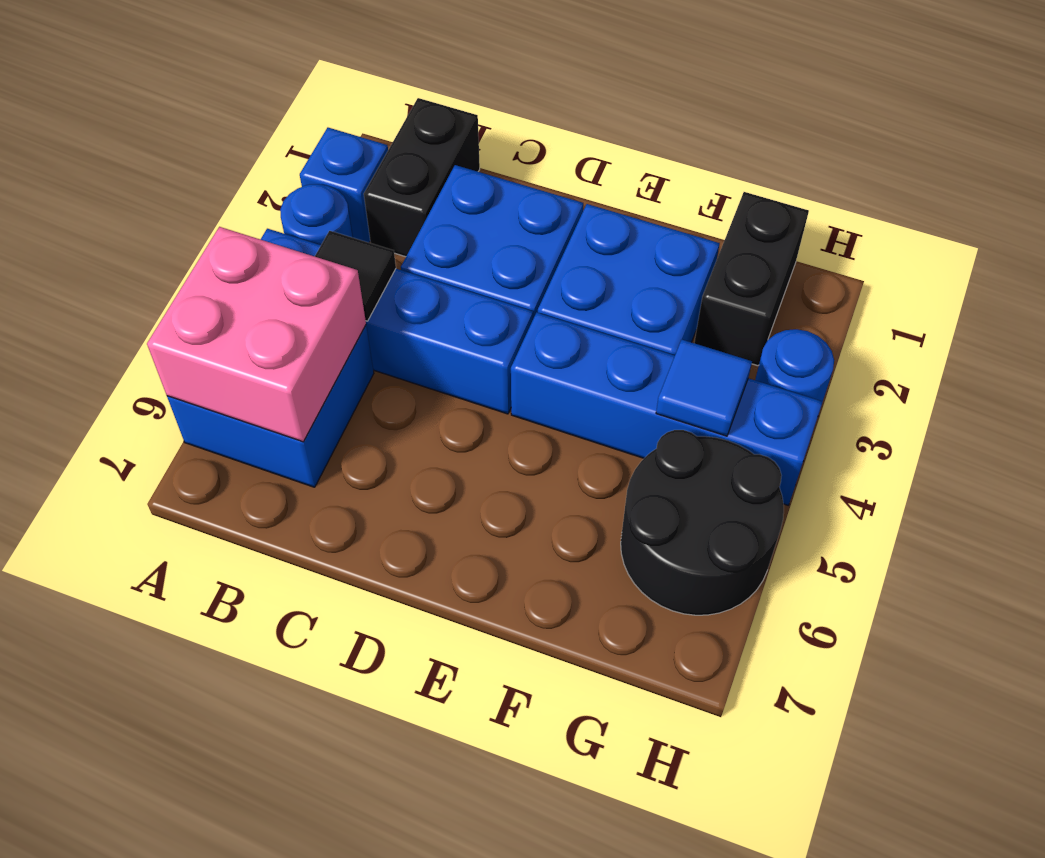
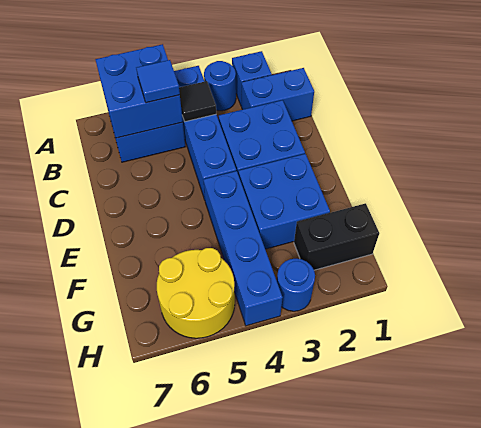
pink brick A5:B6 level 2 -> blue brick A5:B6 level 2
black brick B1:B2 level 1 -> blue brick B1:B2 level 1
blue tile G4 level 2 -> blue tile B5 level 3
black round brick G5:H6 level 1 -> yellow round brick G5:H6 level 1

